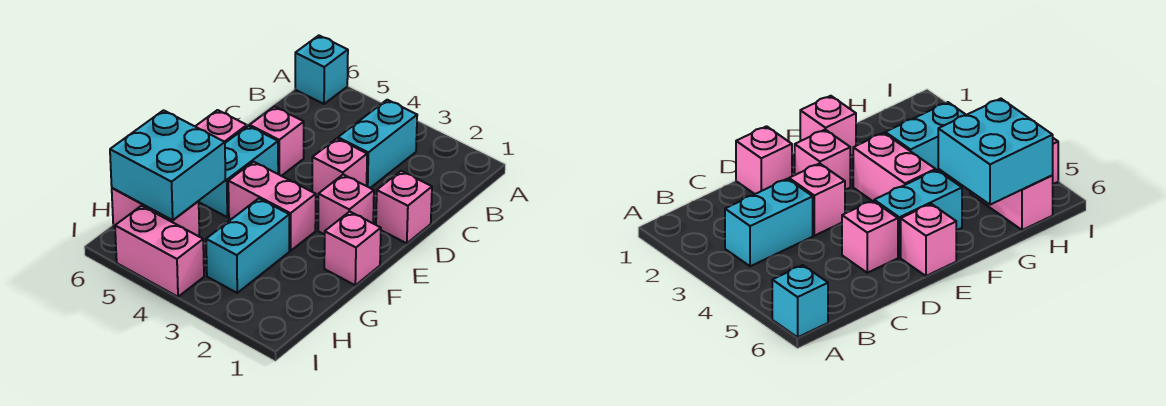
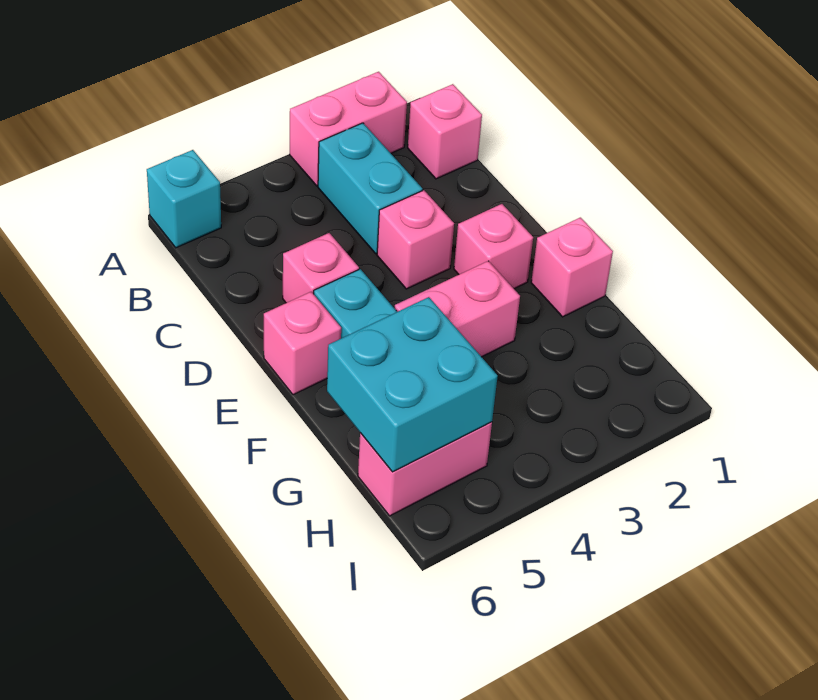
pink brick D1 level 1 -> pink brick B1 level 1
cyan brick G3:H3 level 1 -> none
pink brick I4:I5 level 1 -> pink brick A2:A3 level 1

